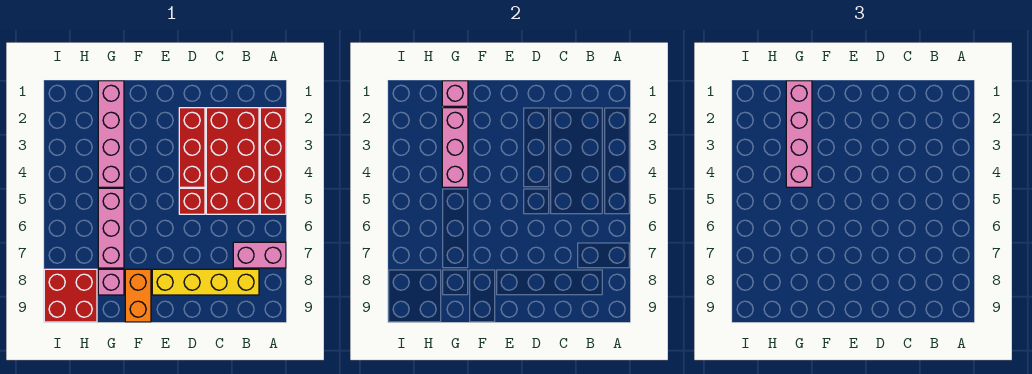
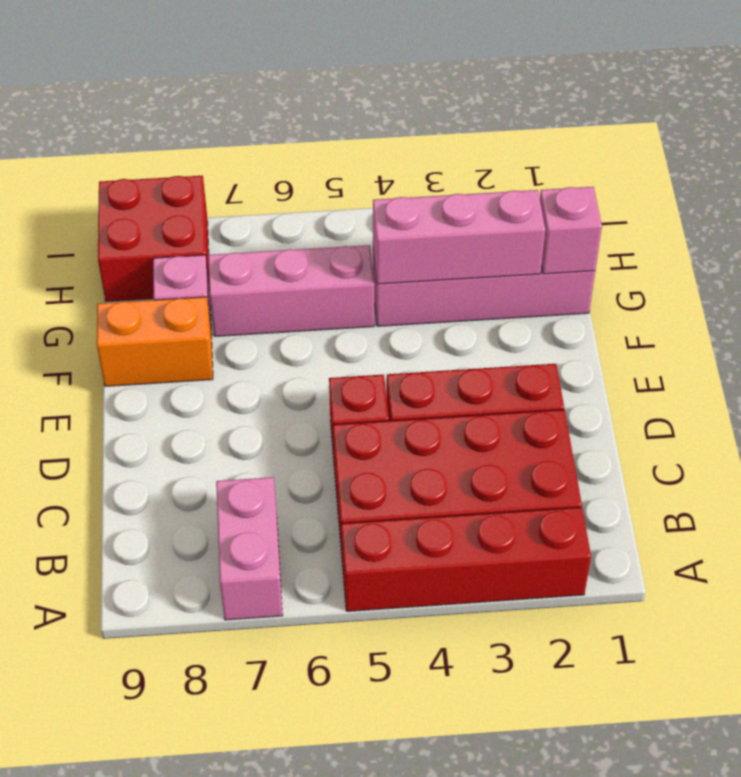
yellow brick B8:E8 level 1 -> none
pink brick G1:G4 level 3 -> none

